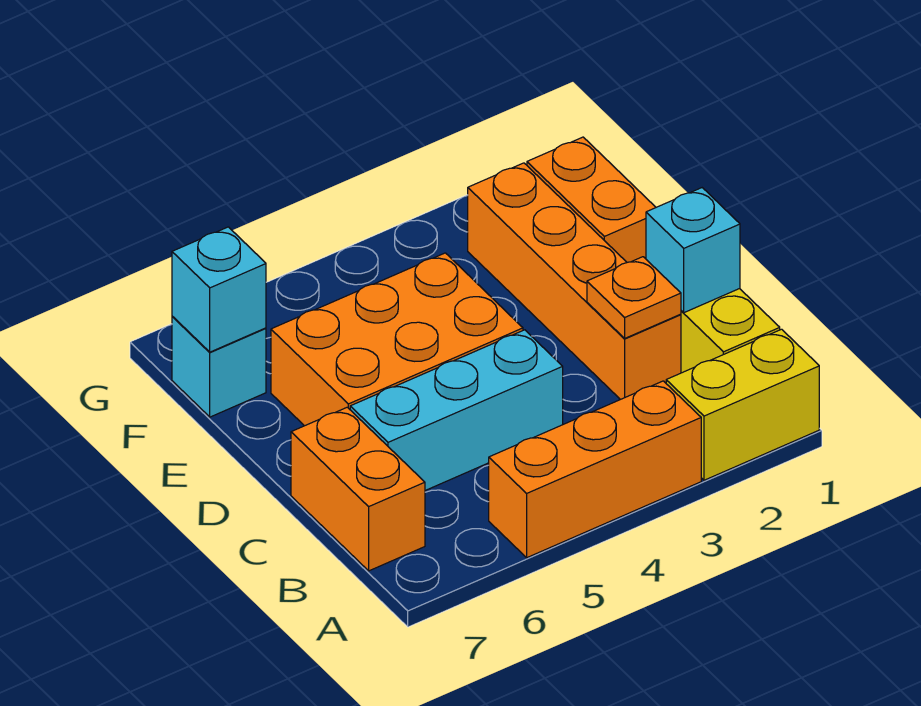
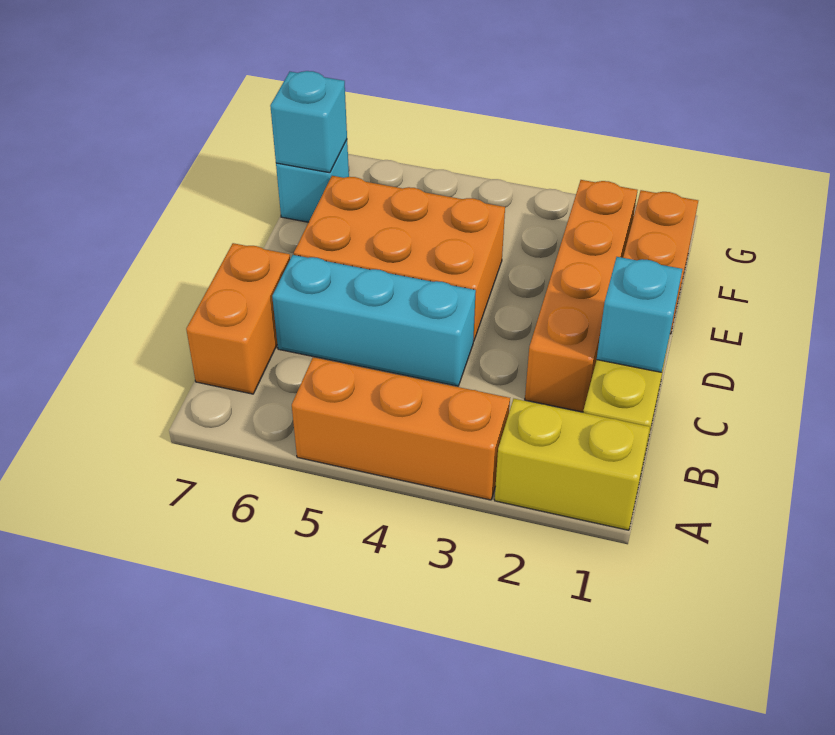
orange plate C2 level 2 -> none

